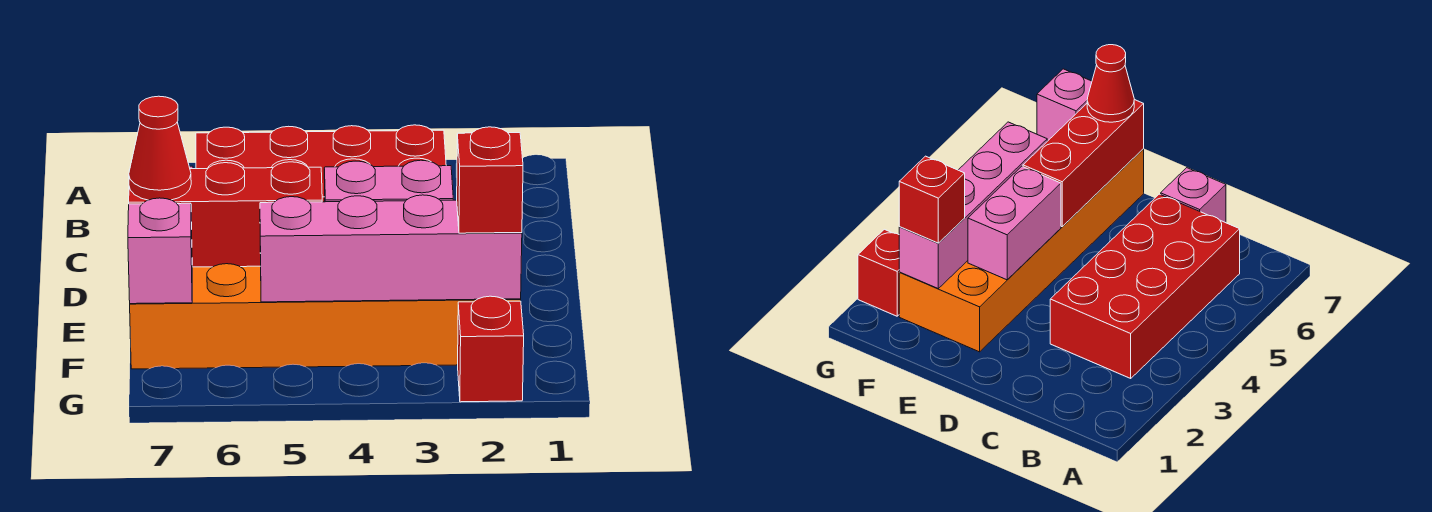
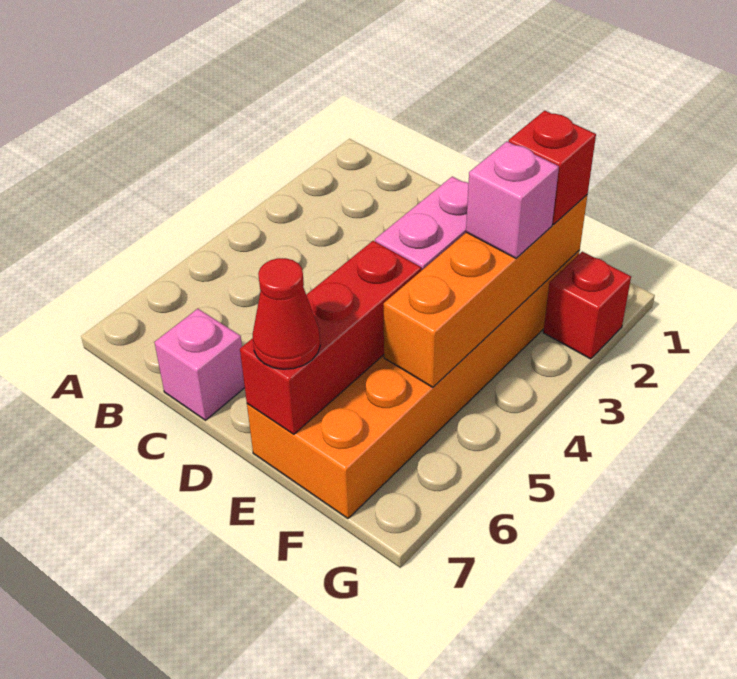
red brick B3:C6 level 1 -> none
pink brick F2:F5 level 2 -> orange brick F2:F5 level 2
pink brick F7 level 2 -> pink brick F3 level 3

